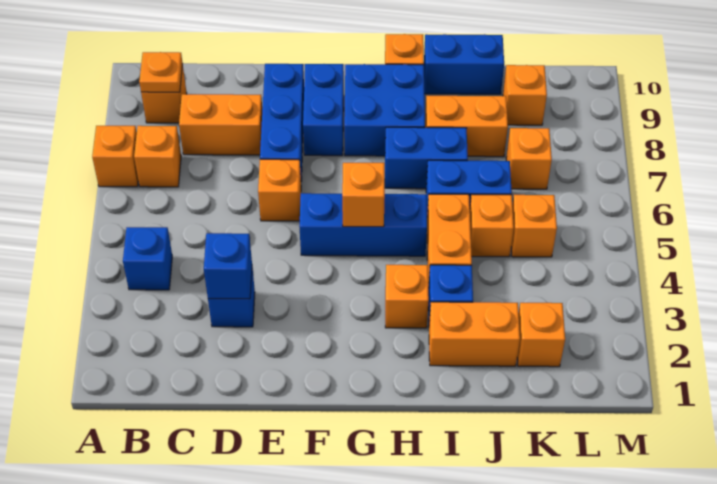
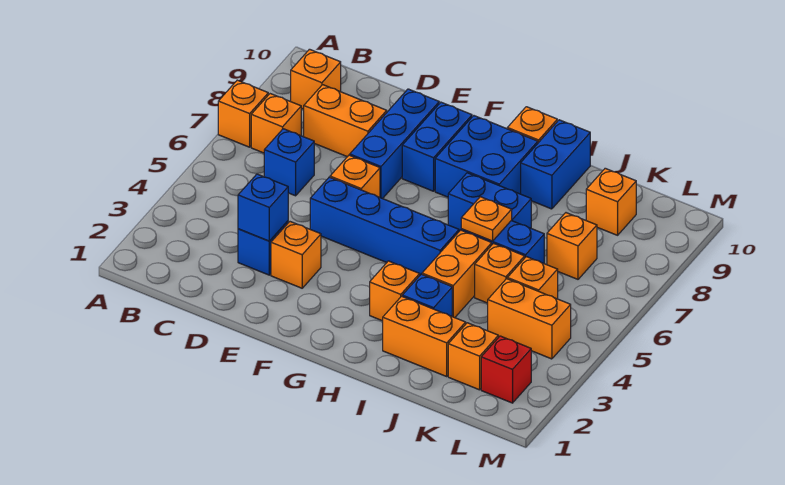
blue brick B4 level 1 -> blue brick C6 level 1
orange plate B9 level 2 -> orange plate I6 level 2
blue brick F5:H5 level 1 -> blue brick E5:H5 level 1
orange brick G5 level 2 -> orange brick E3 level 1
orange brick I8:J8 level 1 -> orange brick K4:L4 level 1
blue brick I10:J10 level 1 -> blue brick I9:I10 level 1
none -> red brick L2 level 1

